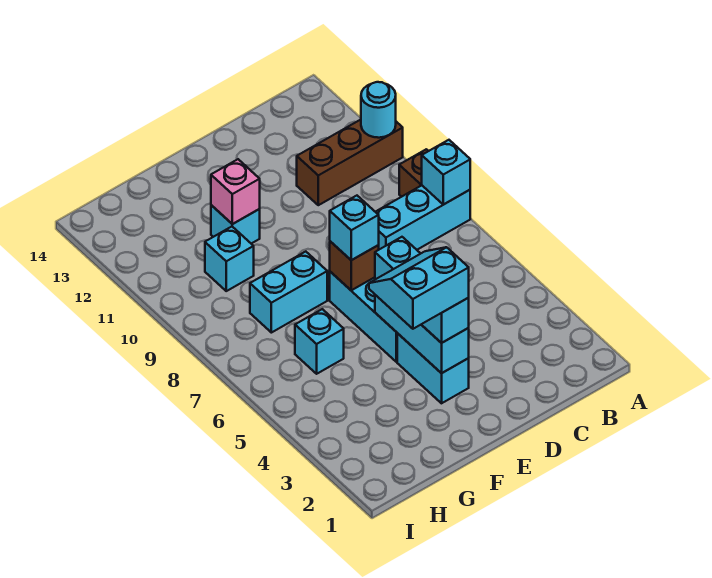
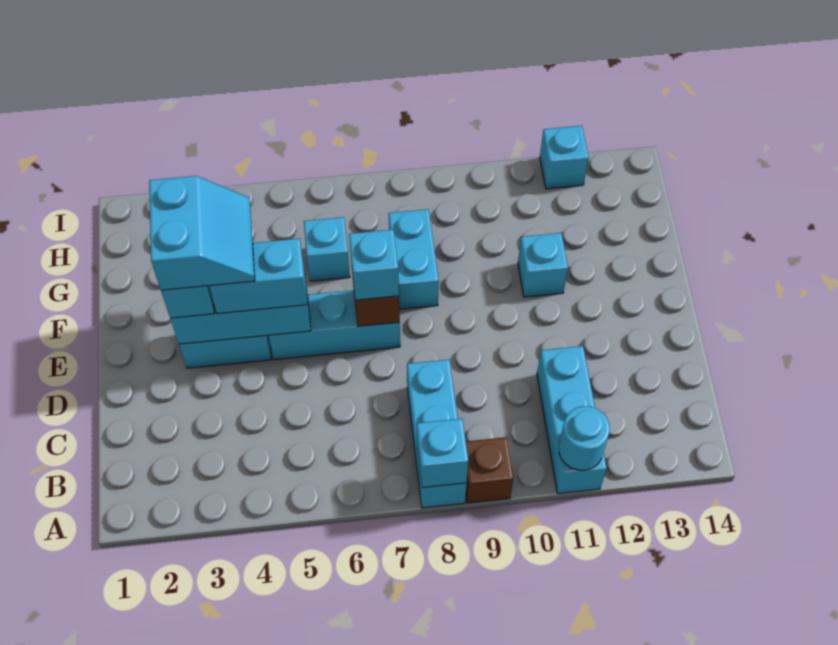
brown brick A11:C11 level 1 -> cyan brick A11:C11 level 1
pink brick F11 level 2 -> none
cyan brick G10 level 1 -> cyan brick I12 level 1

